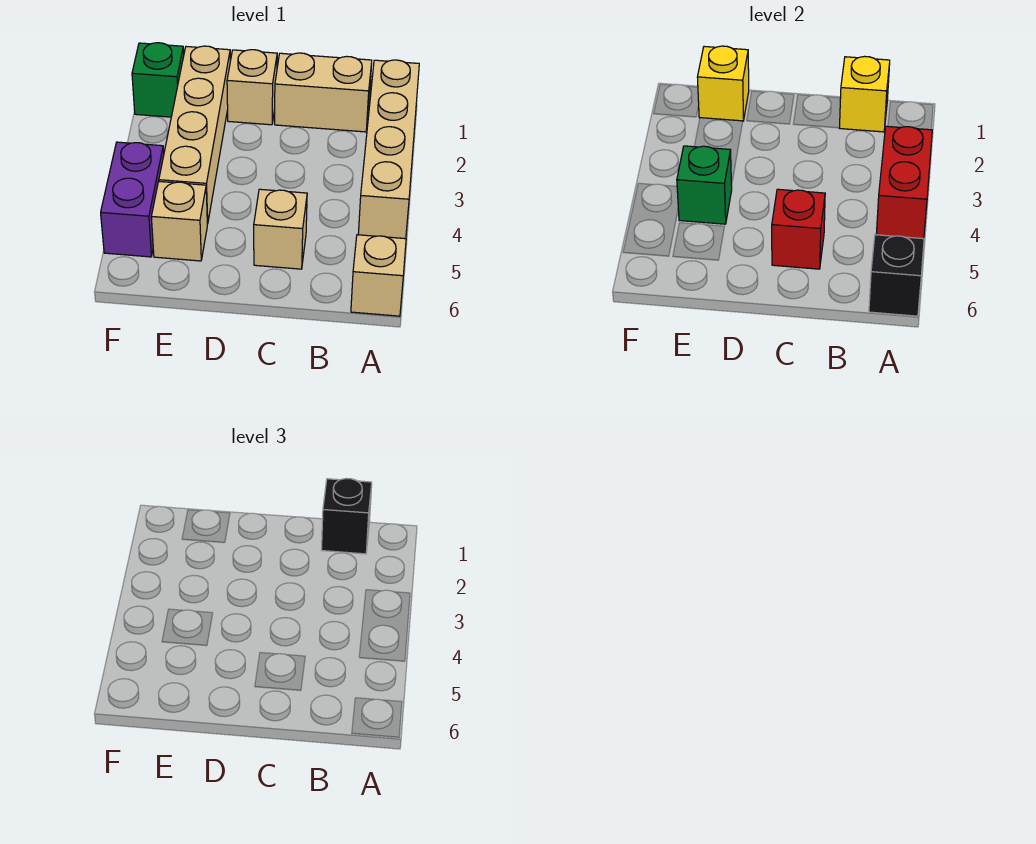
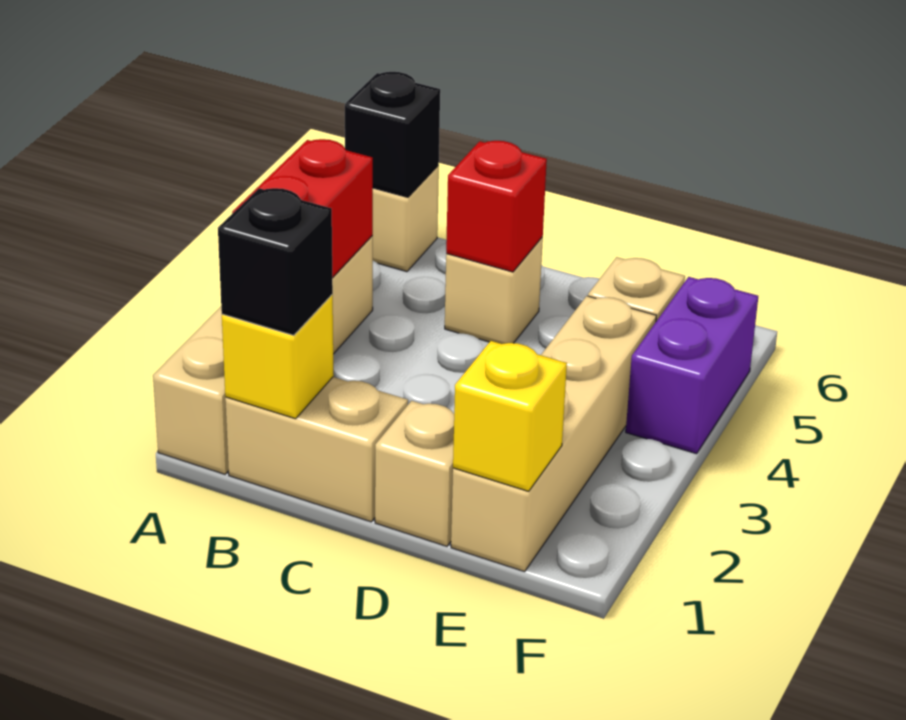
green brick E4 level 2 -> none
green brick F1 level 1 -> none

